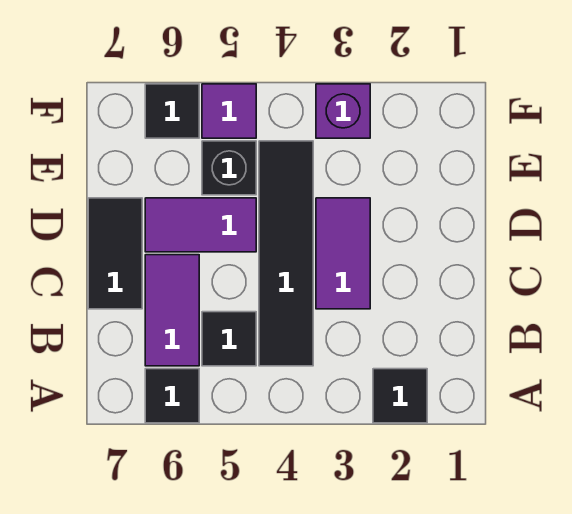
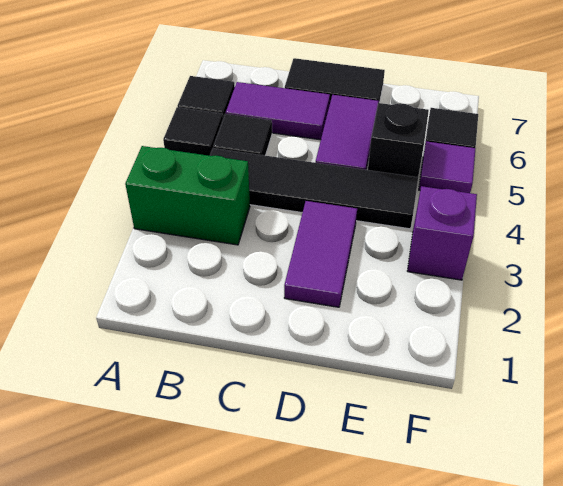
black tile A2 level 1 -> black tile A5 level 1
none -> green brick A3:B3 level 1
purple tile C3:D3 level 1 -> purple tile D2:D3 level 1

